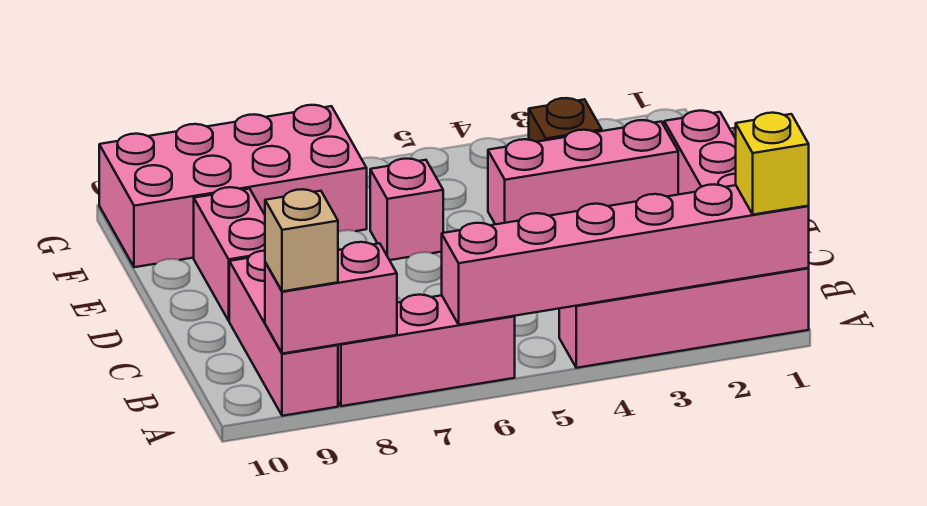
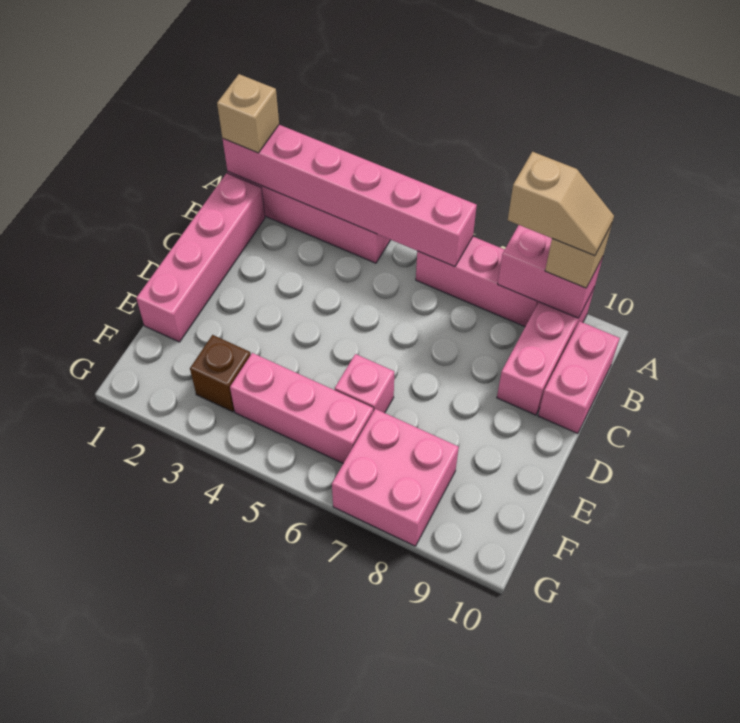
yellow brick A1 level 3 -> tan brick A1 level 3
none -> tan slope A8:A9 level 4 top 8
pink brick D9:E9 level 1 -> pink brick B10:C10 level 1
pink brick E2:E4 level 1 -> pink brick F4:F6 level 1
pink brick F7:G10 level 1 -> pink brick F7:G8 level 1

